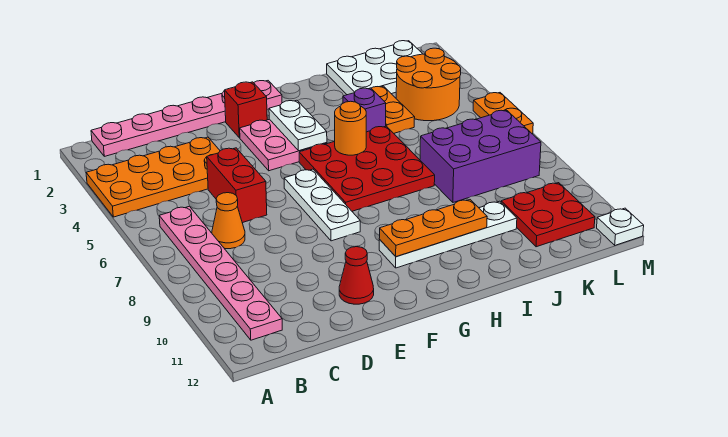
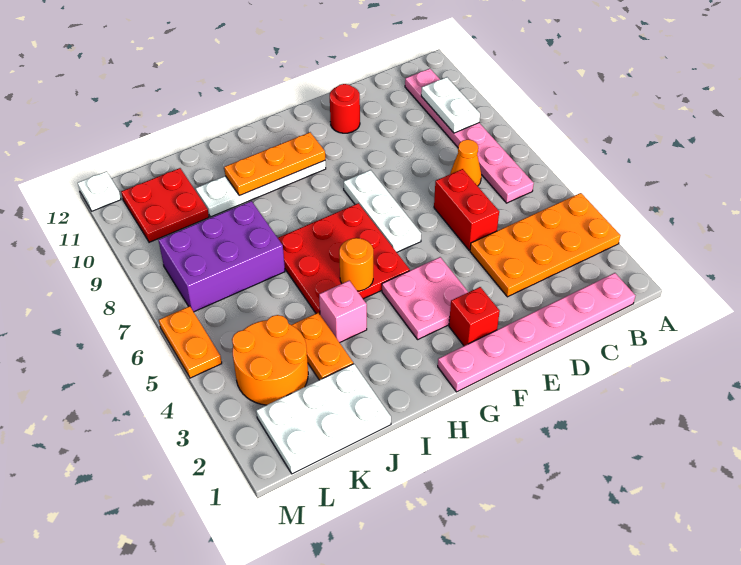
red cone E11 level 1 -> red round brick E11 level 1
white plate G3:G4 level 2 -> white plate B9:B10 level 2
purple brick I4 level 1 -> pink brick I4 level 1

